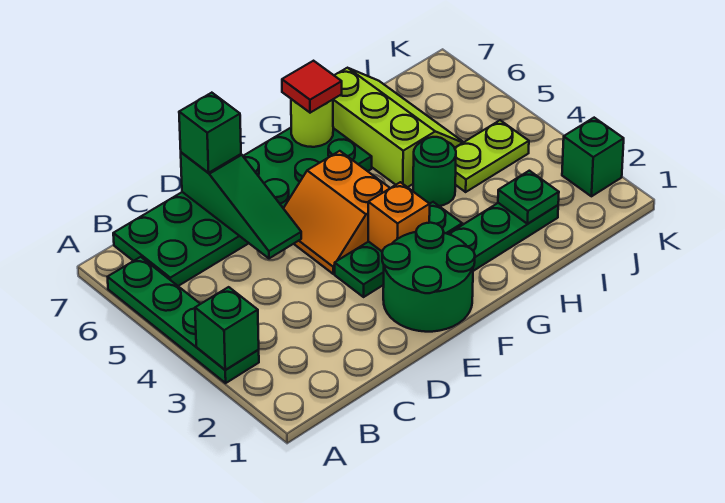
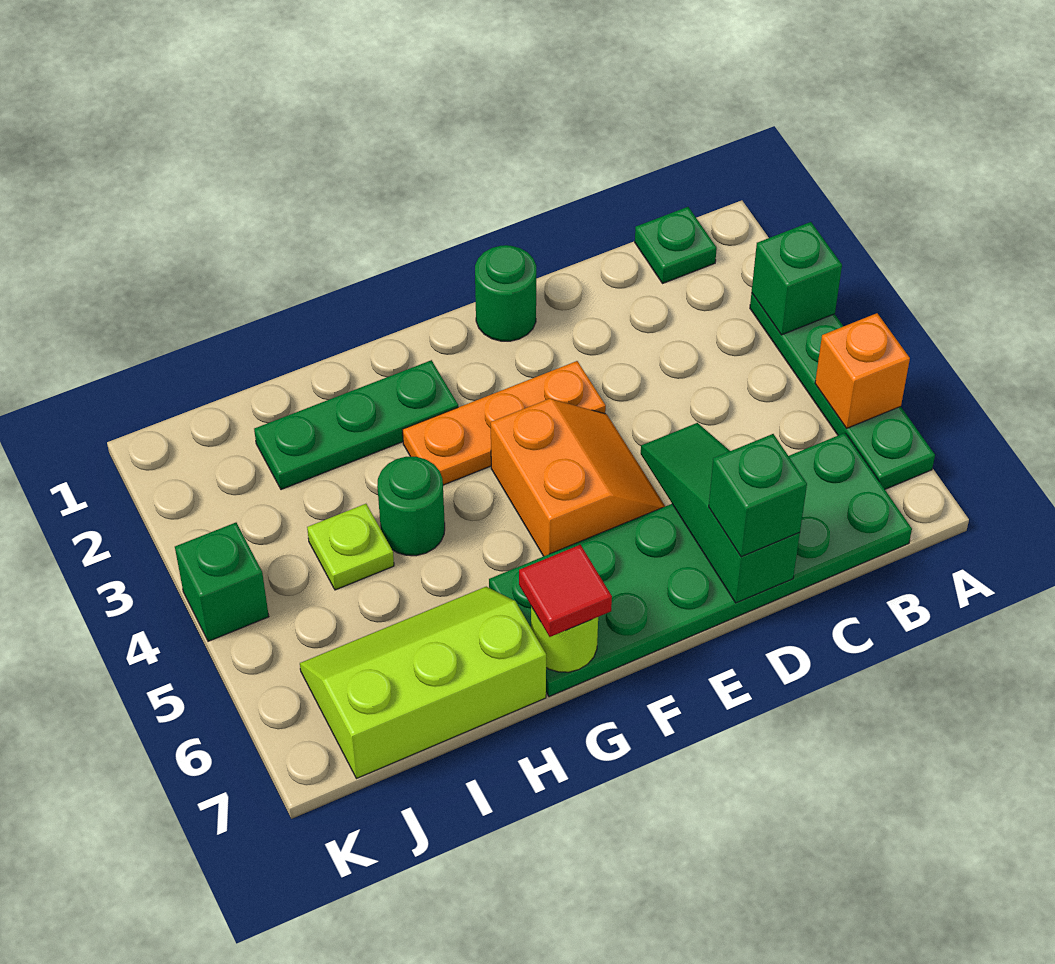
green round brick E1:F2 level 1 -> green round brick E1 level 1
green plate E3:G3 level 1 -> orange plate E3:G3 level 1
orange brick F3 level 2 -> orange brick A5 level 2
lime slope H5:I7 level 1 top H -> lime slope H6:J7 level 1 top 7
green plate I2 level 2 -> green plate B1 level 1
lime plate I4:J4 level 1 -> lime plate I4 level 1
green brick K2 level 1 -> green brick K4 level 1

